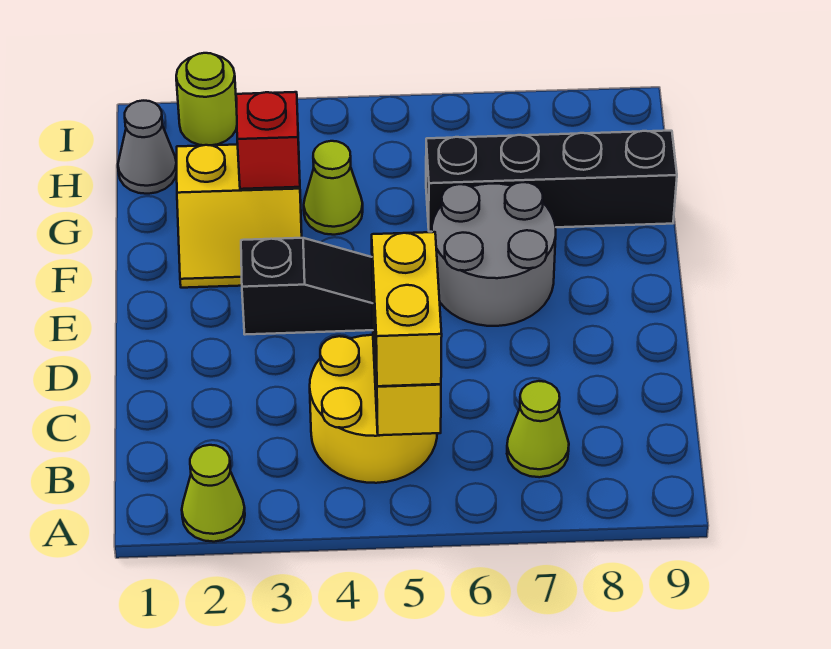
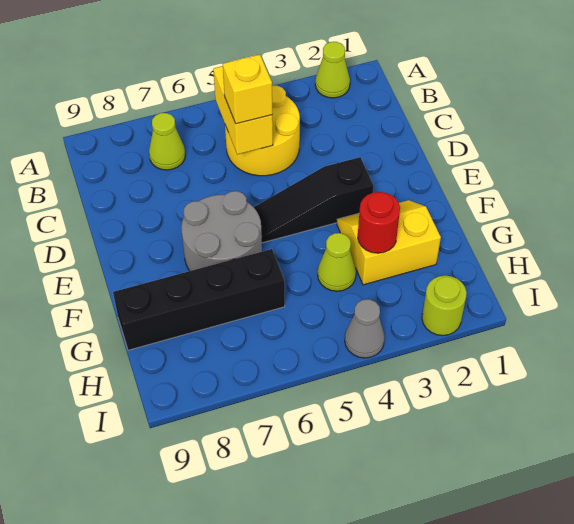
yellow brick B5:C5 level 3 -> yellow brick C5 level 3
red brick G3 level 2 -> red round brick G3 level 2
grey cone H1 level 1 -> grey cone I4 level 1

